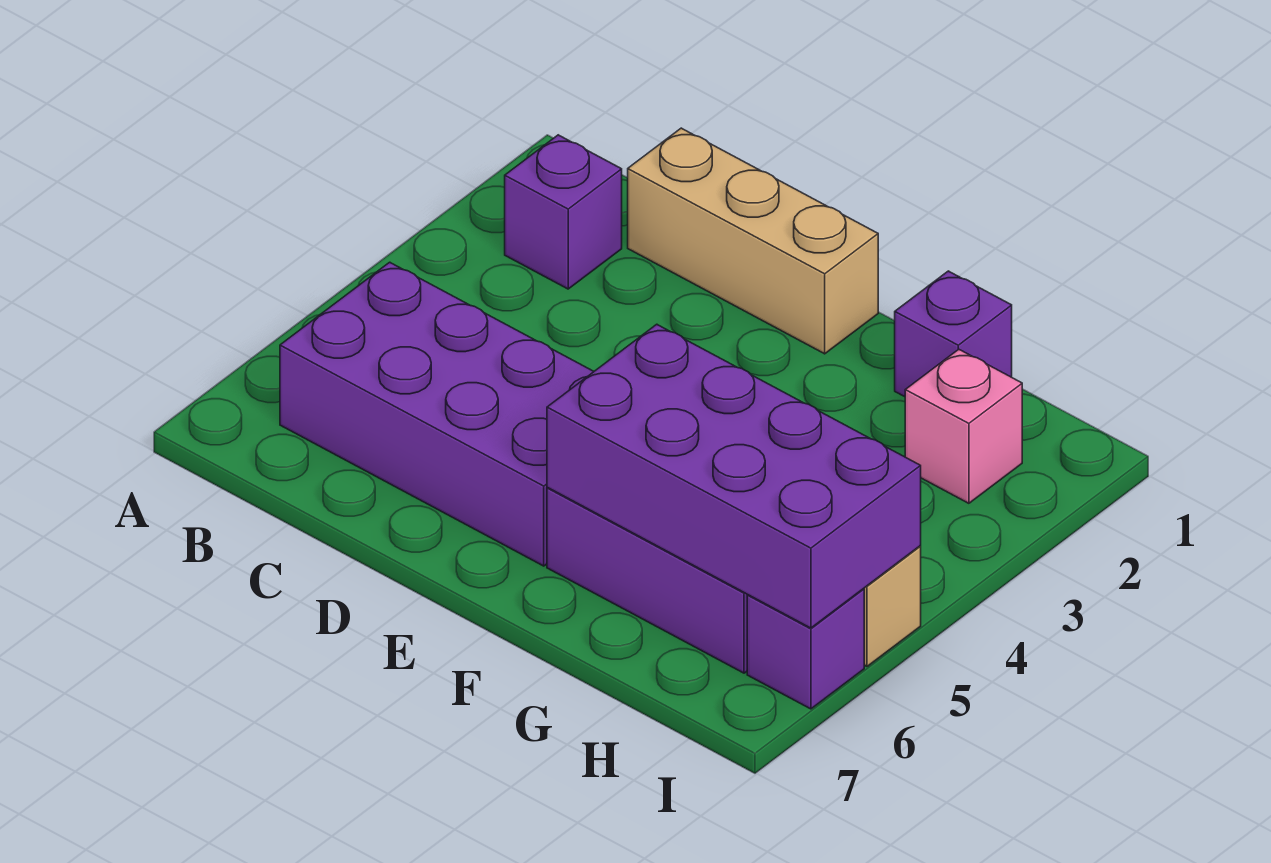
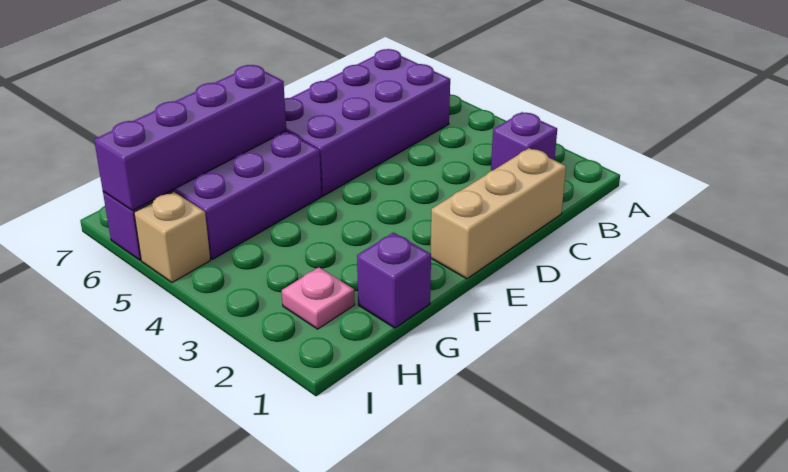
purple brick F5:I6 level 2 -> purple brick F6:I6 level 2
pink brick H2 level 1 -> pink plate H2 level 1

